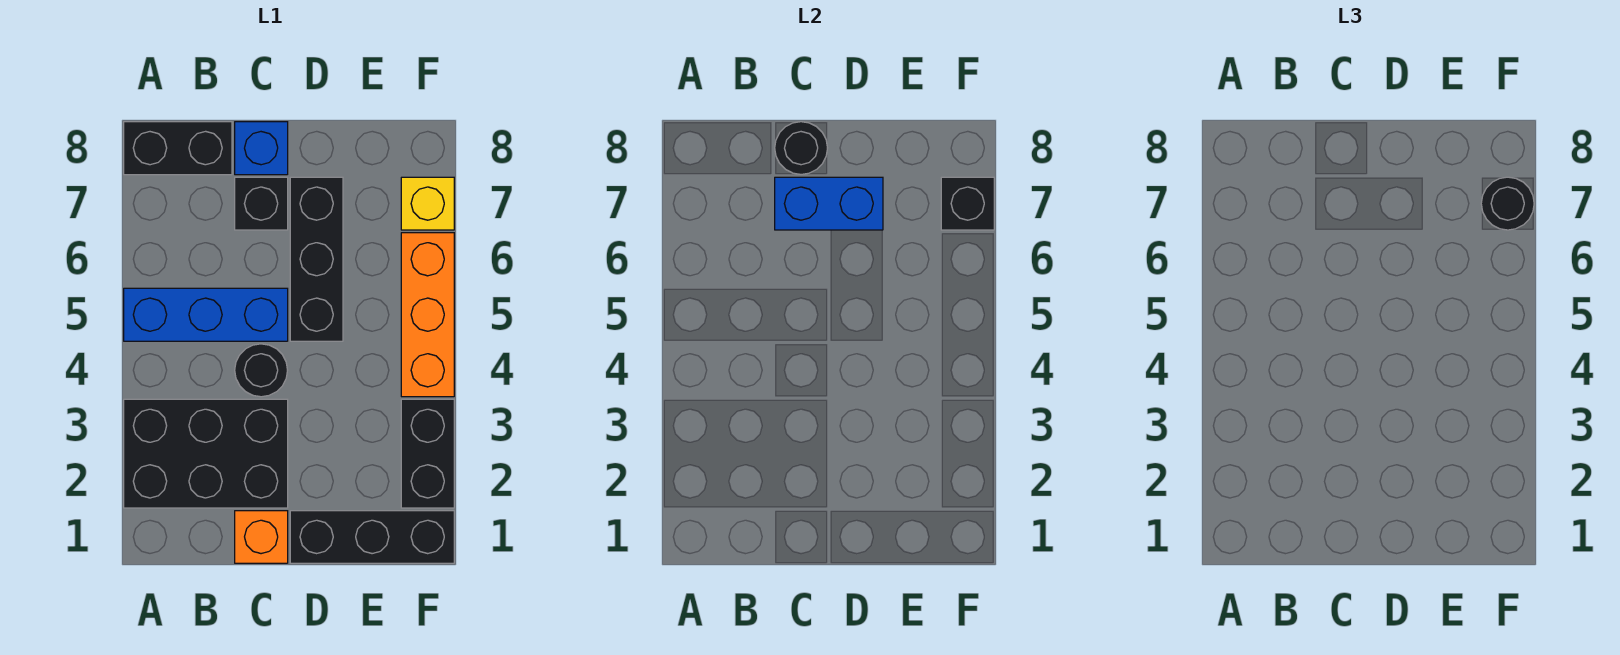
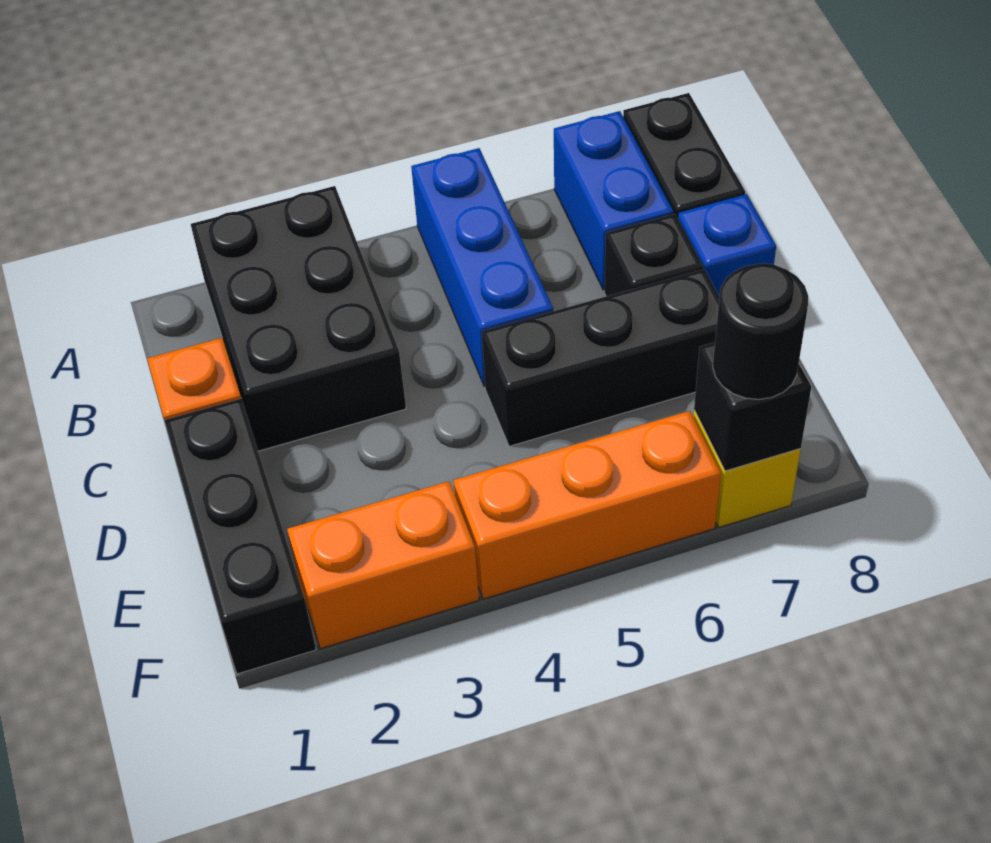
black round brick C4 level 1 -> none
blue brick C7:D7 level 2 -> blue brick A7:B7 level 1
black round brick C8 level 2 -> none
black brick F2:F3 level 1 -> orange brick F2:F3 level 1

